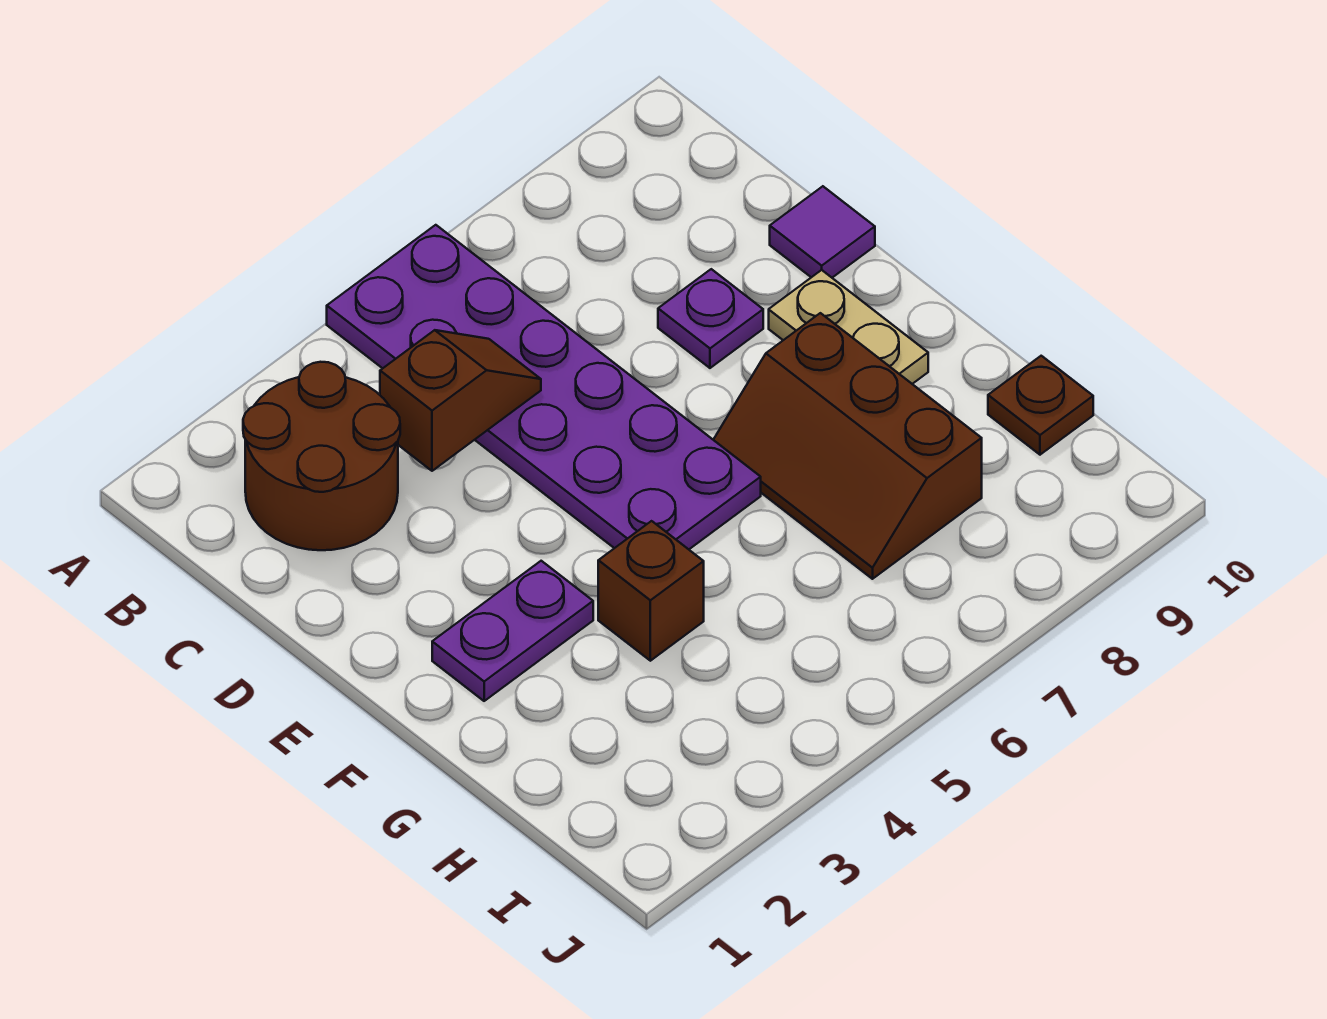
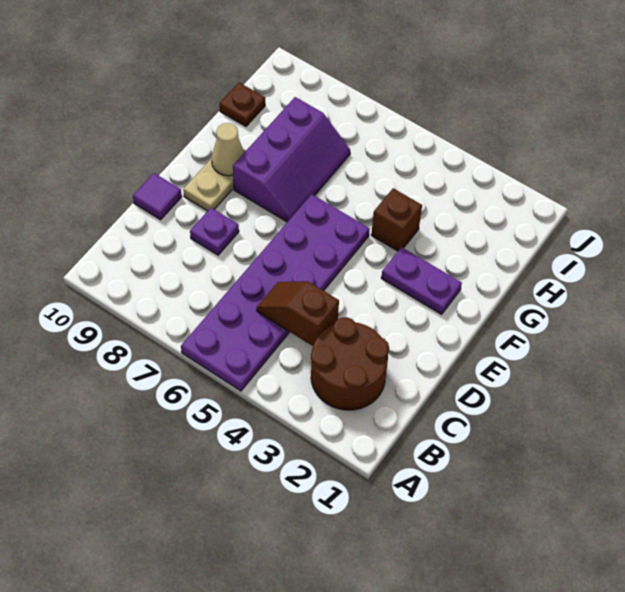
brown slope F7:H8 level 1 top 8 -> purple slope F7:H8 level 1 top 8
none -> tan cone F9 level 2

